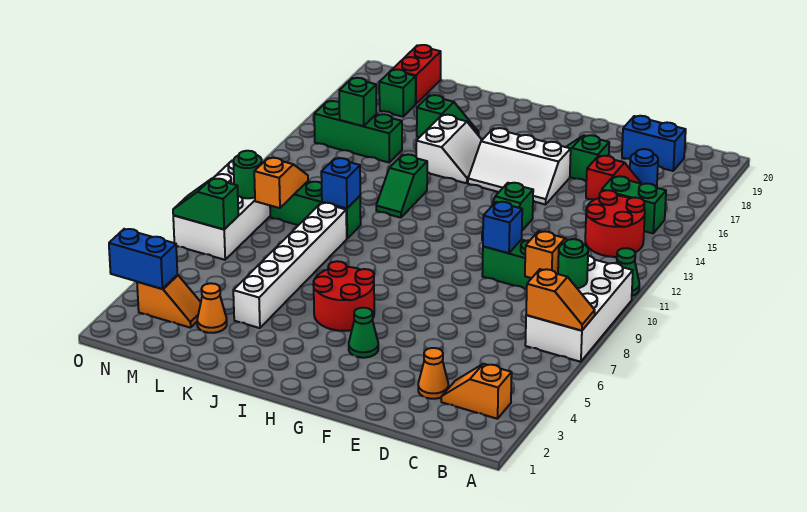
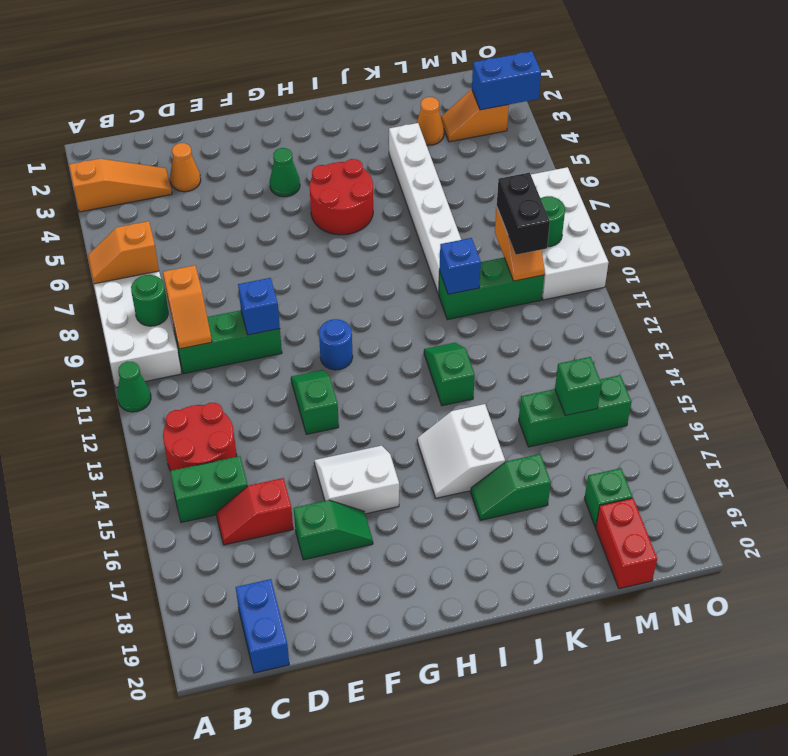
orange slope B3:C3 level 1 top B -> orange slope A3:C3 level 1 top A
blue round brick C17 level 1 -> blue round brick G11 level 1
blue brick C19:D19 level 1 -> blue brick C19:C20 level 1
white slope F15:H16 level 1 top 16 -> white slope F15:G16 level 1 top 16
none -> black brick M9:M10 level 3
green slope N7:O7 level 2 top N -> none

